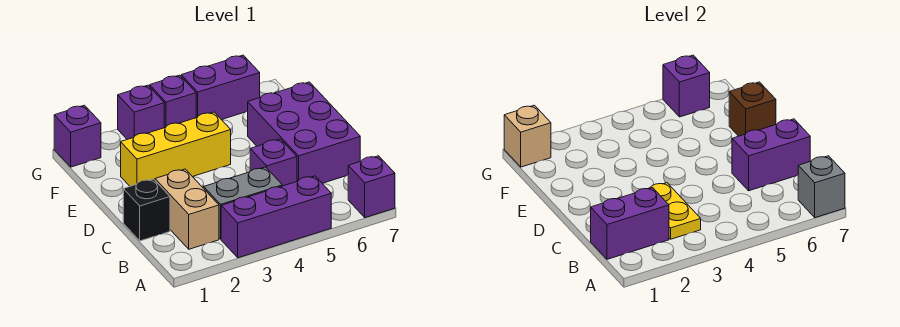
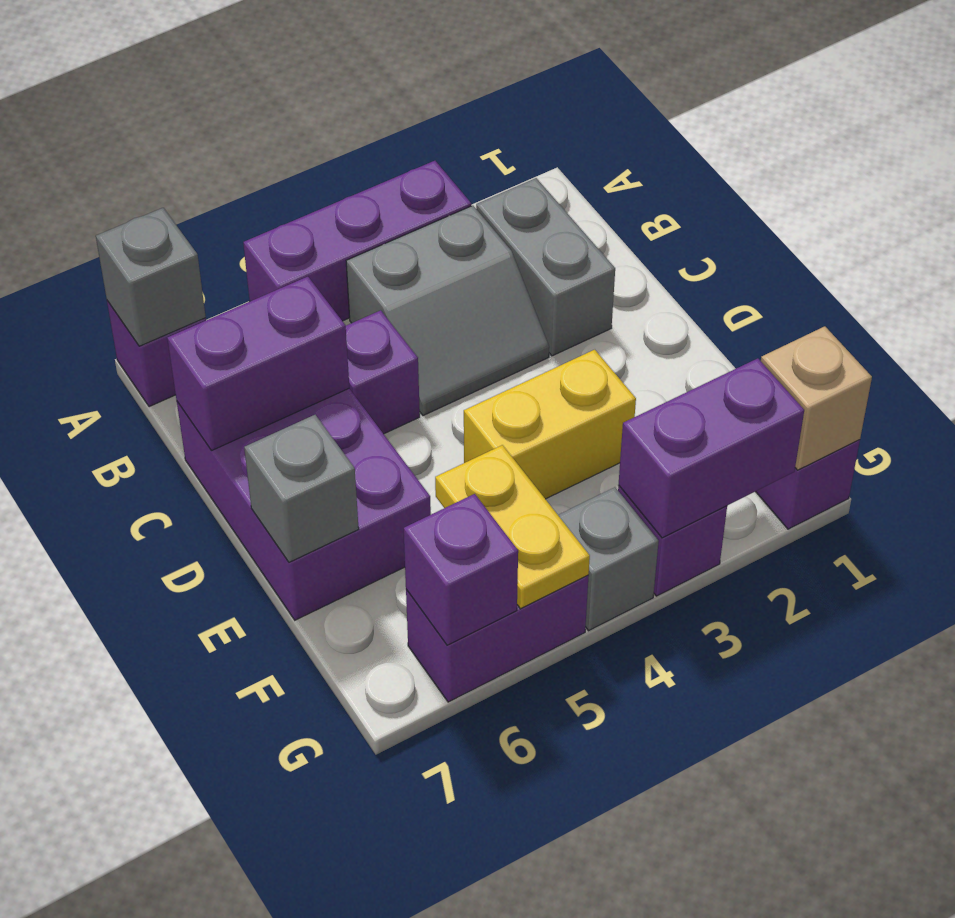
purple brick B1:B2 level 2 -> purple brick G2:G3 level 2
tan brick B2:C2 level 1 -> grey brick B2:C2 level 1
yellow plate B3:C3 level 2 -> yellow plate F5:G5 level 2
black brick C1 level 1 -> none
yellow brick E2:E4 level 1 -> yellow brick E3:E4 level 1
brown brick E7 level 2 -> grey brick E7 level 2
purple brick G4 level 1 -> grey brick G4 level 1

